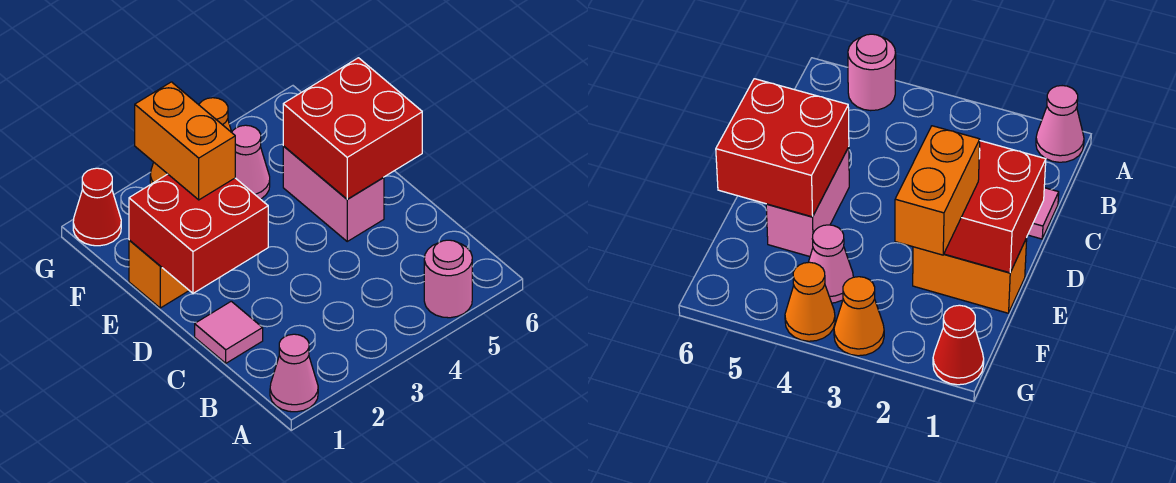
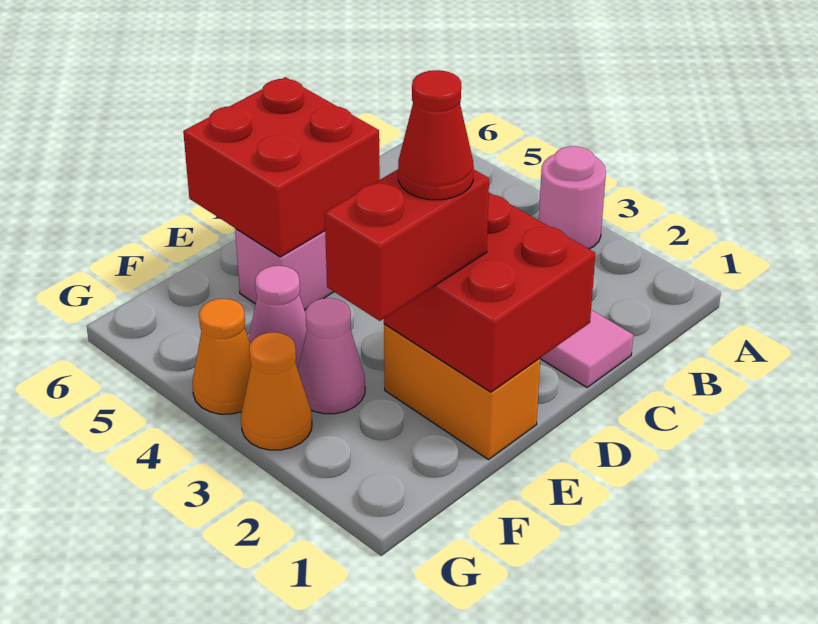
pink cone A1 level 1 -> pink cone F3 level 1
pink round brick A5 level 1 -> pink round brick A3 level 1
orange brick E2:F2 level 3 -> red brick E2:F2 level 3
red cone G1 level 1 -> red cone E2 level 4

